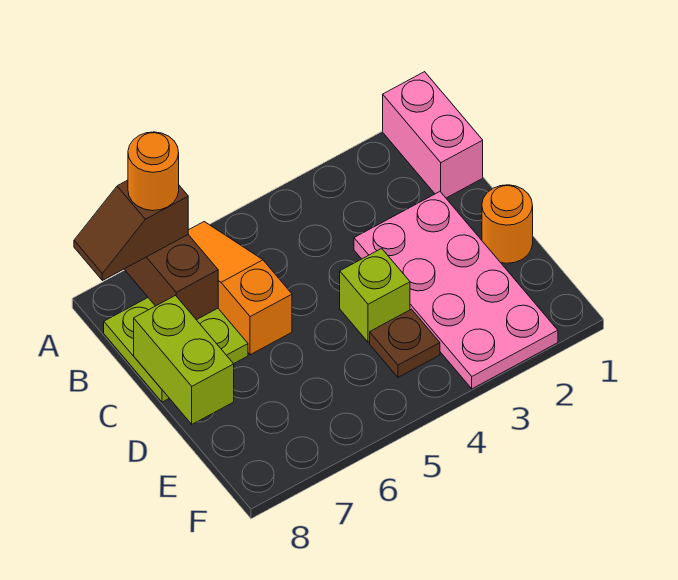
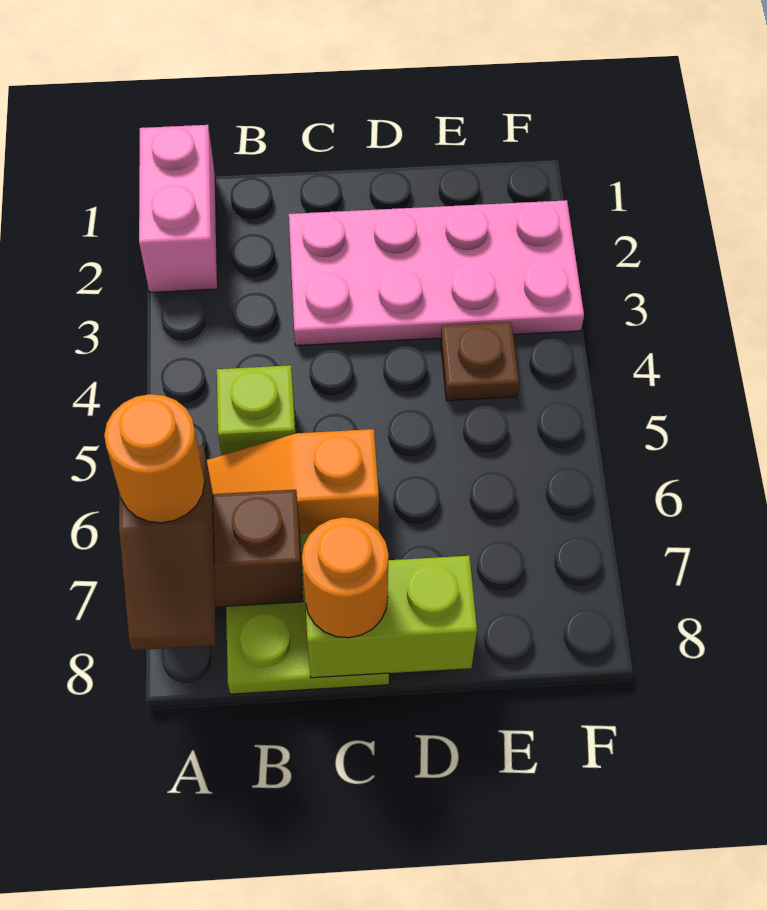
pink brick A1:B1 level 1 -> pink brick A1:A2 level 1
orange round brick D1 level 1 -> orange round brick C8 level 3
lime brick D4 level 1 -> lime brick B5 level 1

